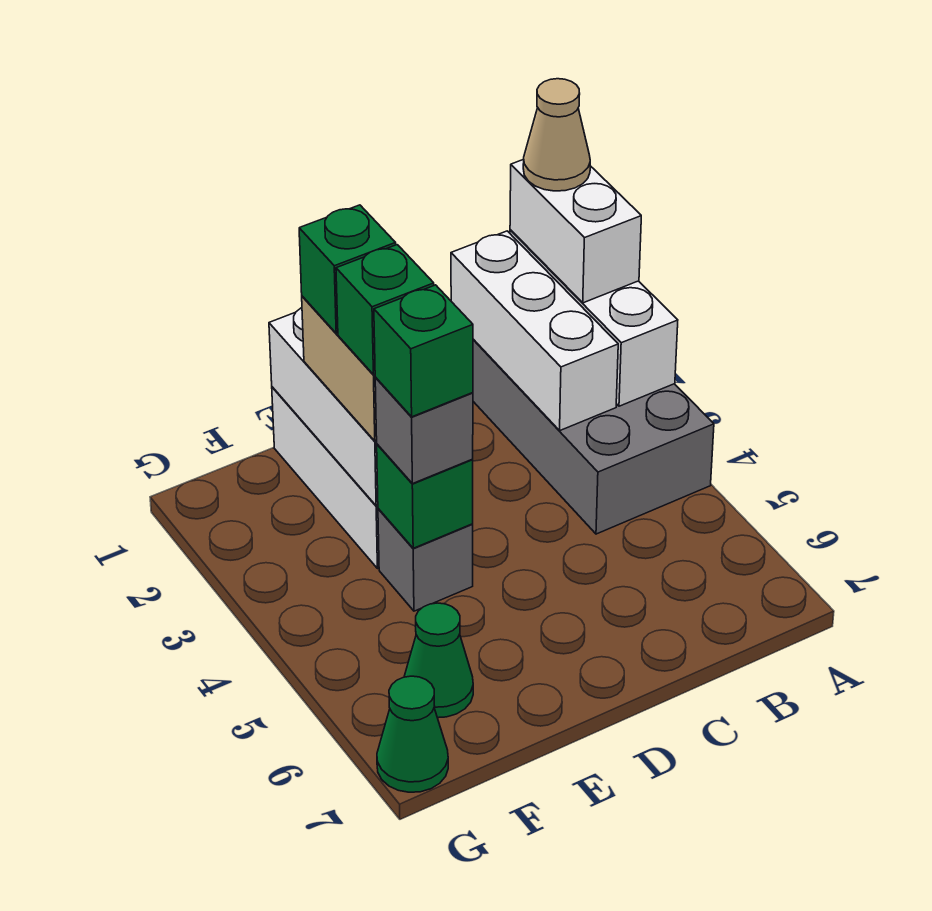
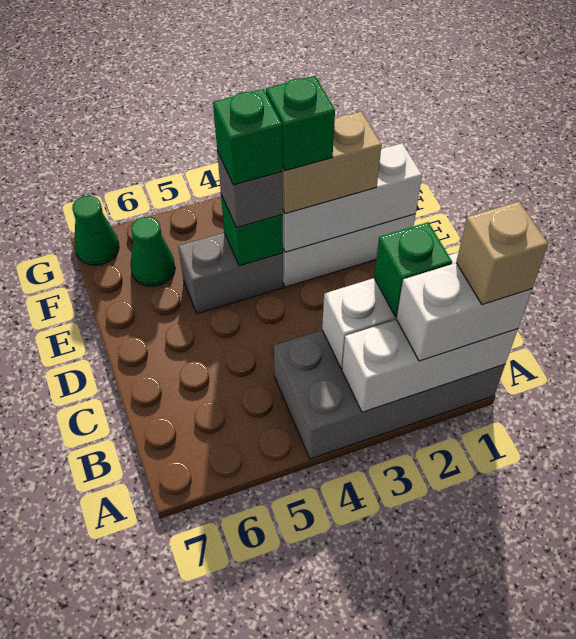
tan cone A1 level 4 -> tan brick A1 level 4
green brick E2 level 4 -> green brick B2 level 3
grey brick E4 level 1 -> grey brick E4:E5 level 1

